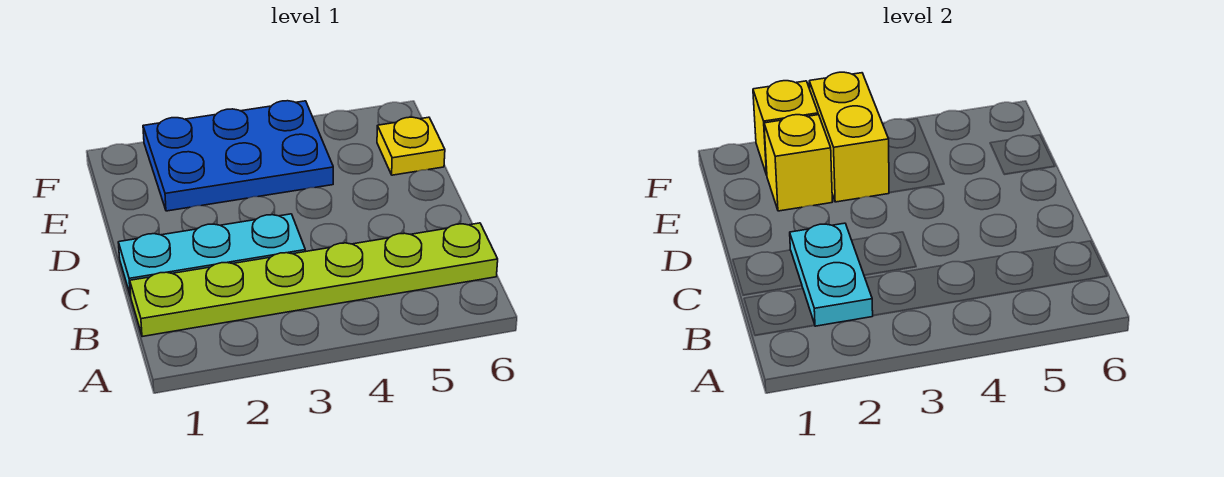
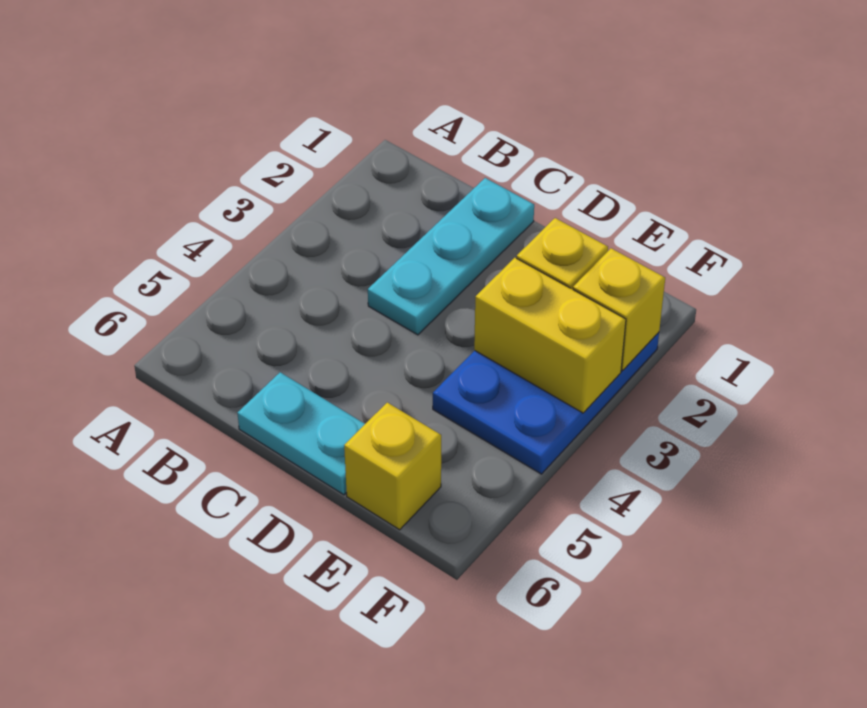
lime plate B1:B6 level 1 -> none
cyan plate B2:C2 level 2 -> cyan plate C6:D6 level 1
yellow plate E6 level 1 -> yellow brick E6 level 1

